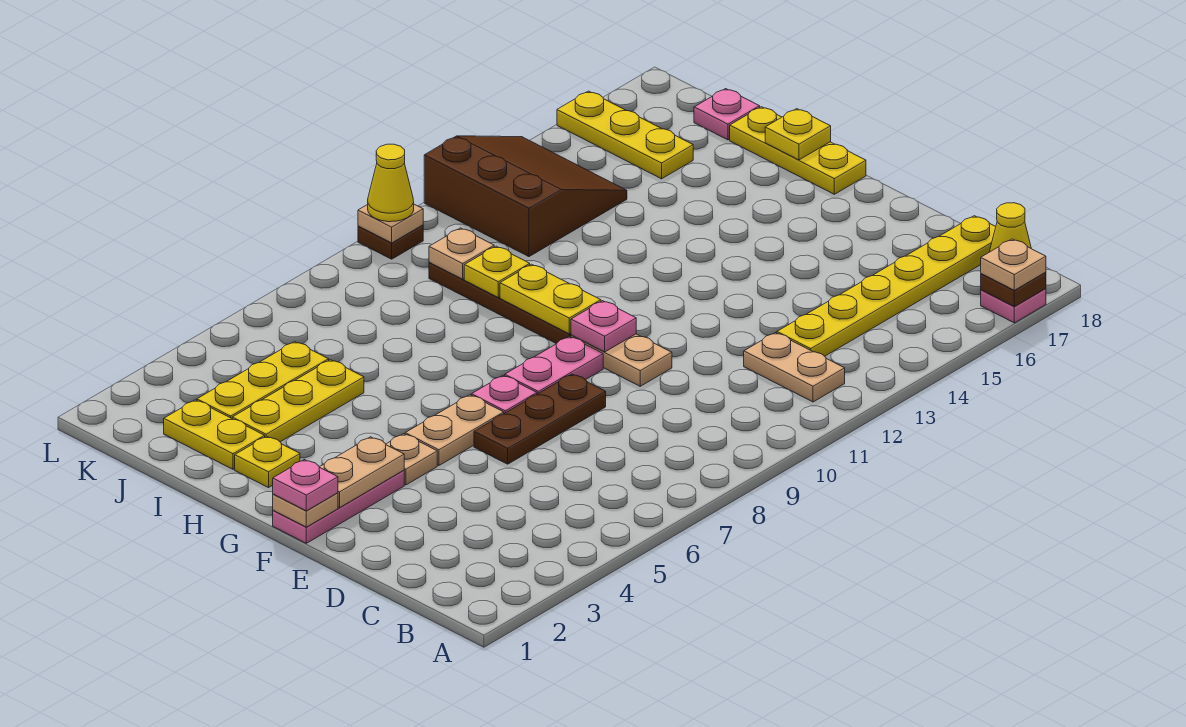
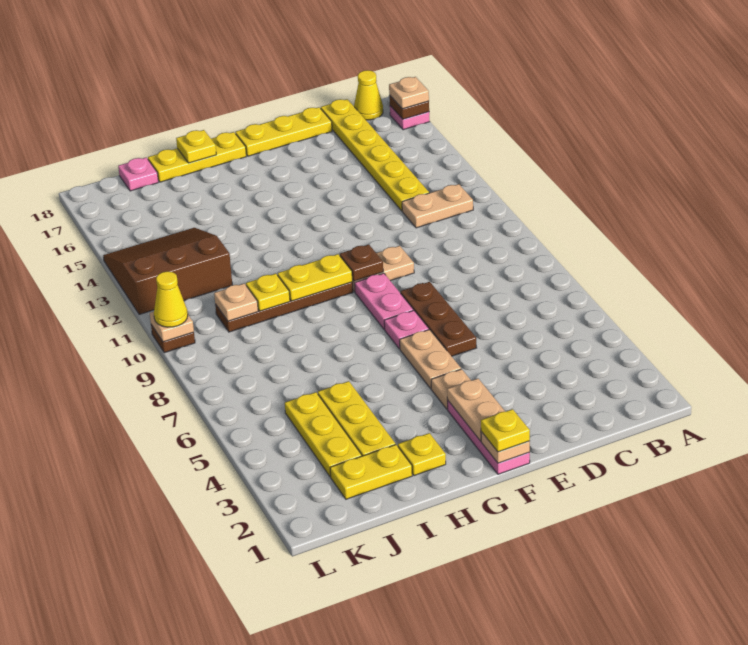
pink plate F1 level 3 -> yellow plate F1 level 3
pink plate F10 level 2 -> brown plate F10 level 2
yellow plate J16:L16 level 1 -> yellow plate D18:F18 level 1

